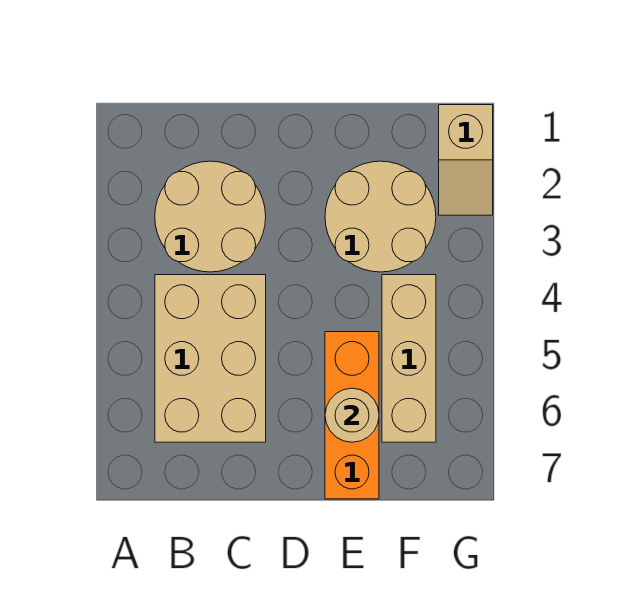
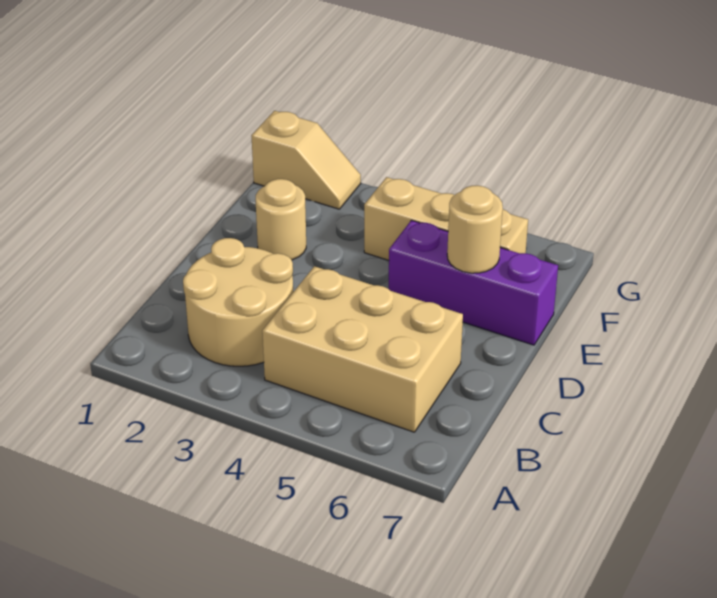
tan round brick E2:F3 level 1 -> tan round brick E2 level 1
orange brick E5:E7 level 1 -> purple brick E5:E7 level 1

